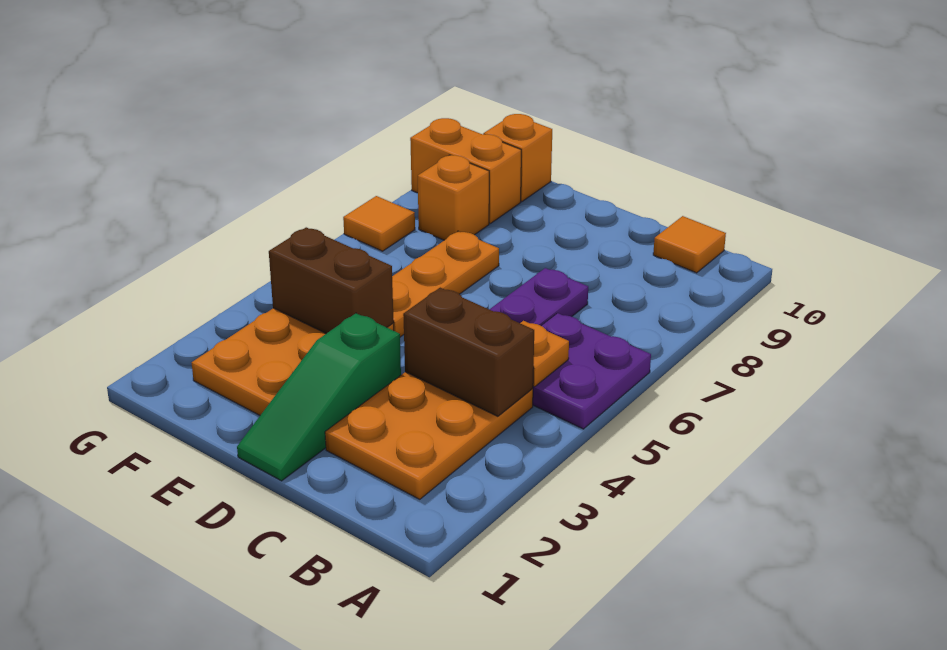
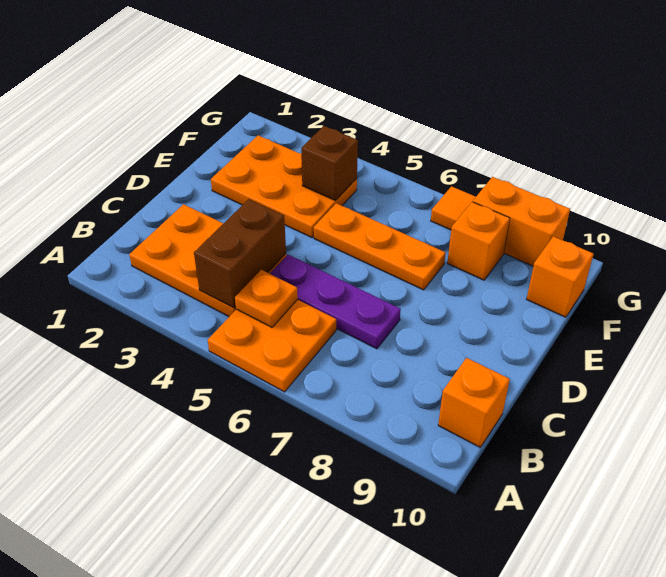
purple plate A5:B6 level 1 -> orange plate A5:B6 level 1
orange tile B10 level 1 -> orange brick B10 level 1
green slope D1:D3 level 1 top 3 -> none
brown brick E4:F4 level 2 -> brown brick F4 level 2
orange brick F9:G9 level 1 -> orange brick G8:G9 level 1

